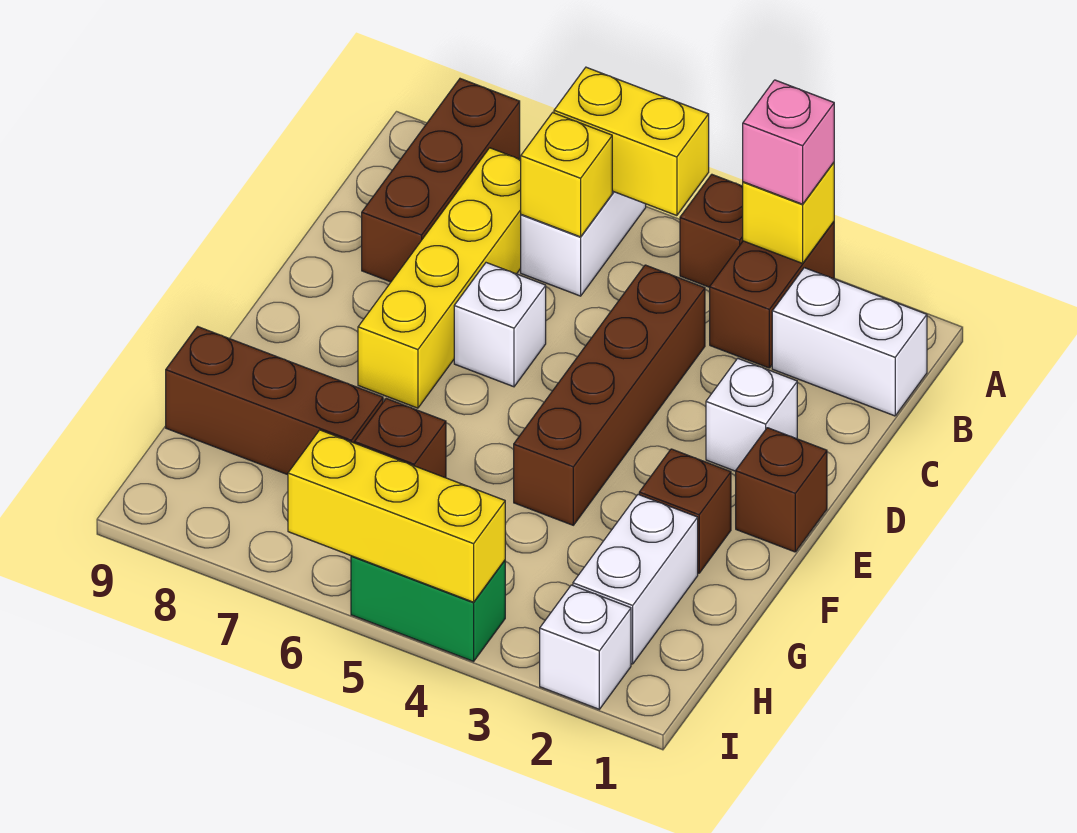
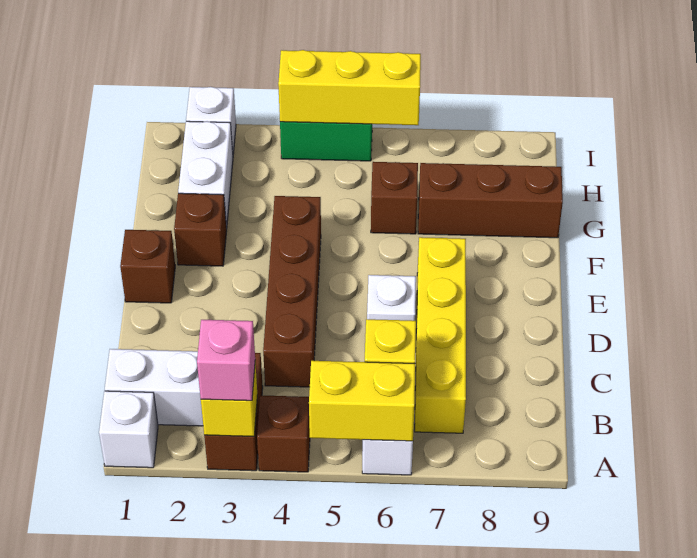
brown brick A8:C8 level 1 -> none
white brick D2 level 1 -> white brick A1 level 1

